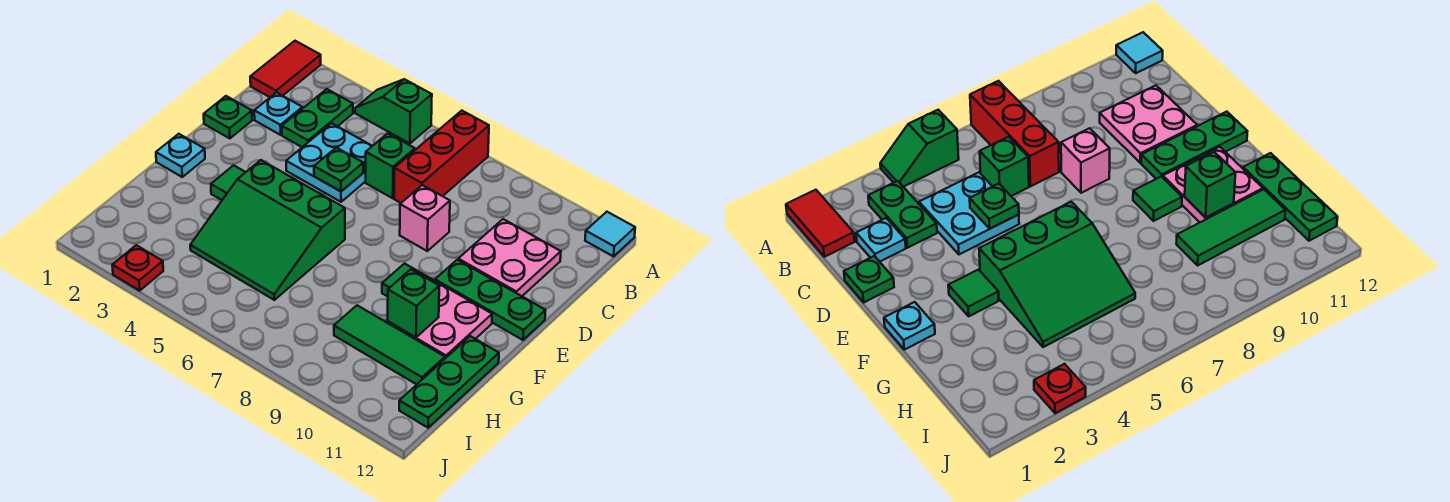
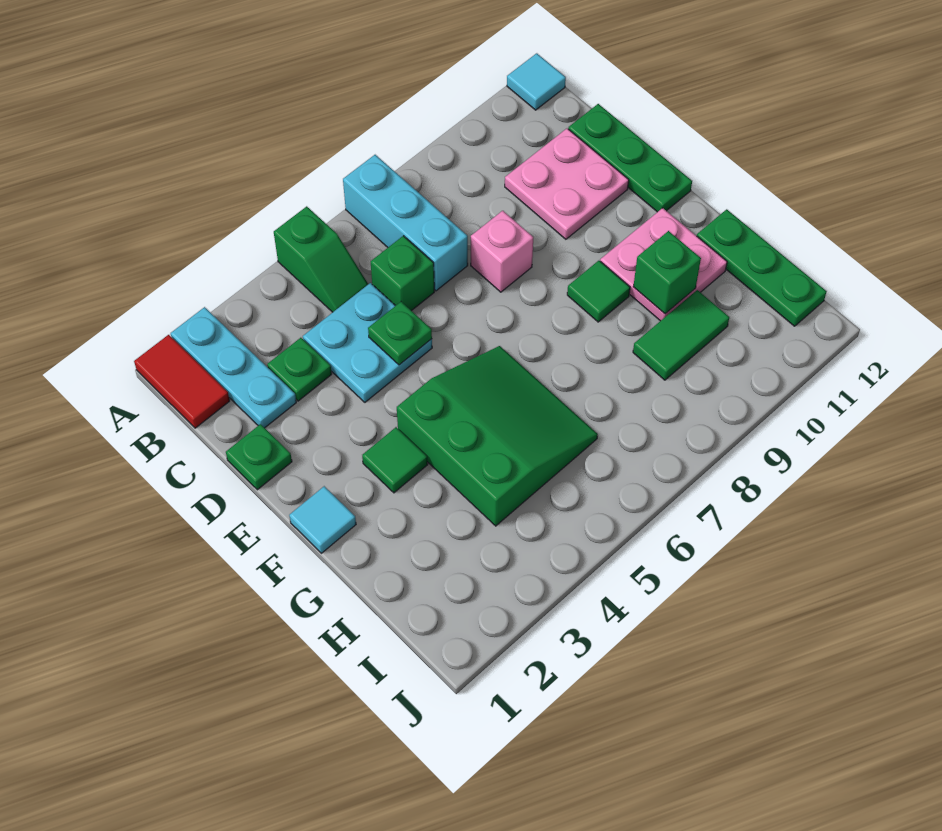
green slope A4:A5 level 1 top 5 -> green slope A5:B5 level 1 top A
red brick A7:C7 level 1 -> cyan brick A7:C7 level 1
green plate B3:C3 level 1 -> green plate C3 level 1
cyan plate C2 level 1 -> cyan plate A2:C2 level 1
green plate E10:E12 level 1 -> green plate C12:E12 level 1
cyan plate F1 level 1 -> cyan tile F1 level 1
green slope F4:H6 level 1 top F -> green slope F4:H6 level 1 top 4
green tile H9:H11 level 1 -> green tile H9:H10 level 1
red plate J3 level 1 -> none

